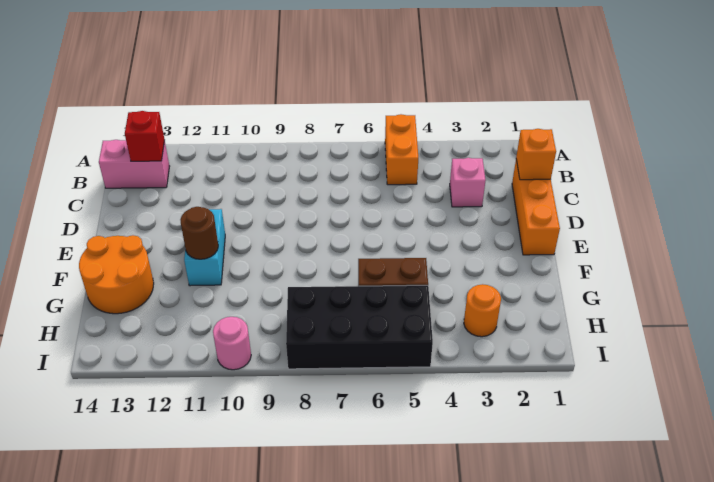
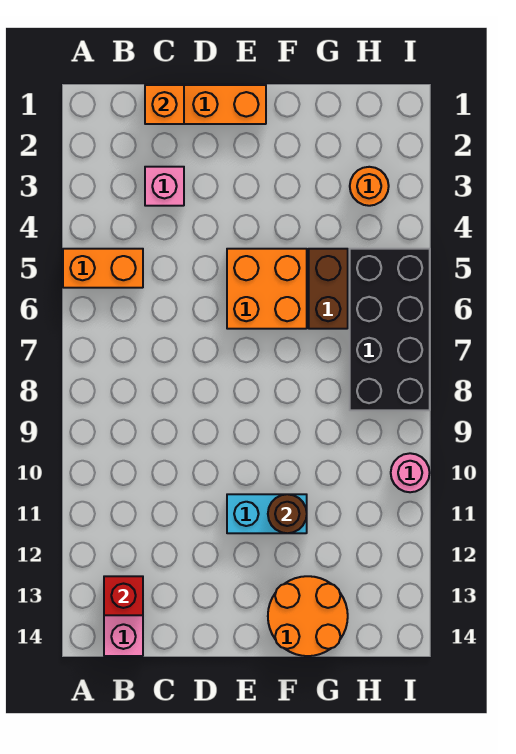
none -> orange brick E5:F6 level 1

